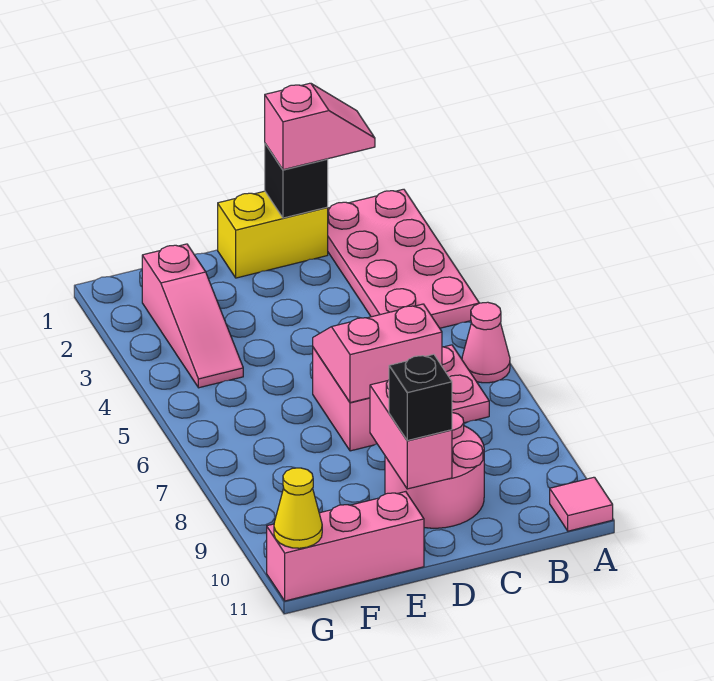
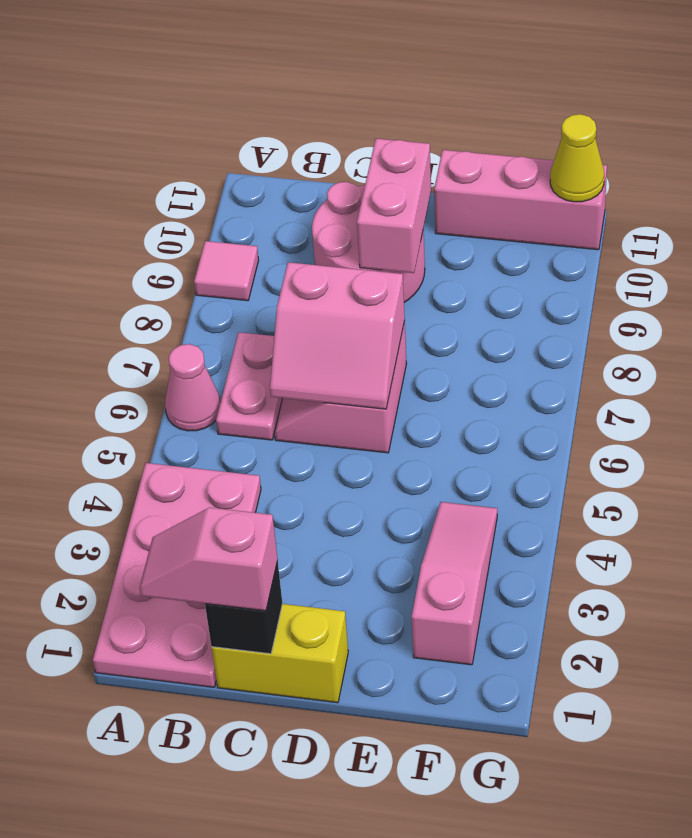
pink tile A11 level 1 -> pink tile A9 level 1
black brick D10 level 3 -> none

